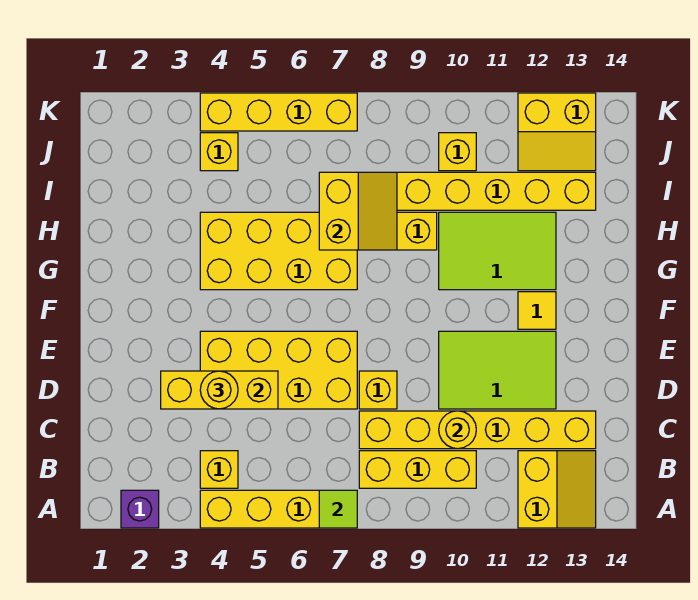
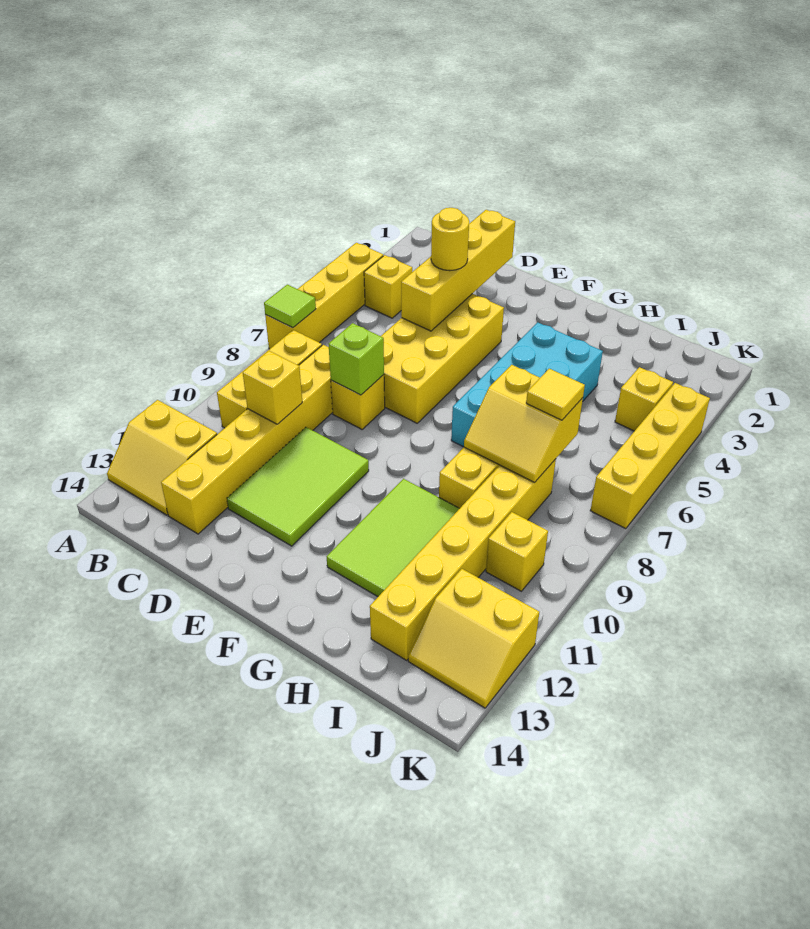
purple brick A2 level 1 -> none
yellow round brick C10 level 2 -> yellow brick C10 level 2
yellow brick D3:D5 level 2 -> yellow brick D2:D5 level 2
none -> lime brick D8 level 2
yellow tile F12 level 1 -> yellow tile I7 level 3
yellow brick G4:H7 level 1 -> cyan brick G4:H7 level 1
yellow slope J12:K13 level 1 top K -> yellow slope J12:K13 level 1 top 12

